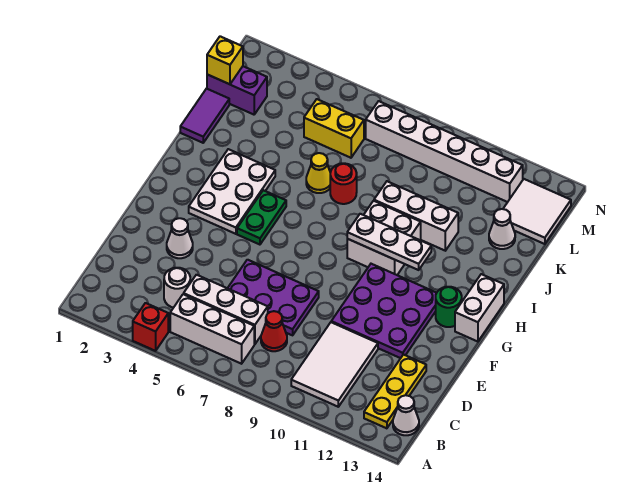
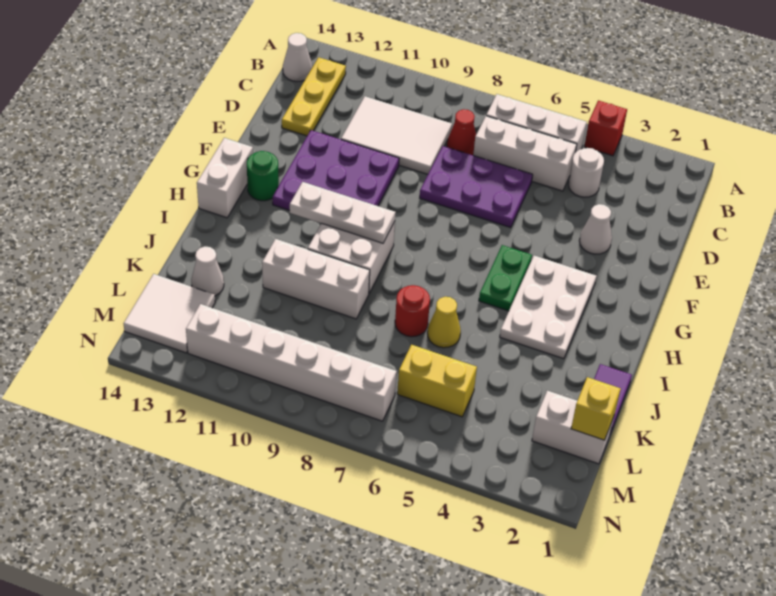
white tile B10:D11 level 1 -> white tile C9:D11 level 1
purple brick L1:L2 level 1 -> white brick L1:L2 level 1

